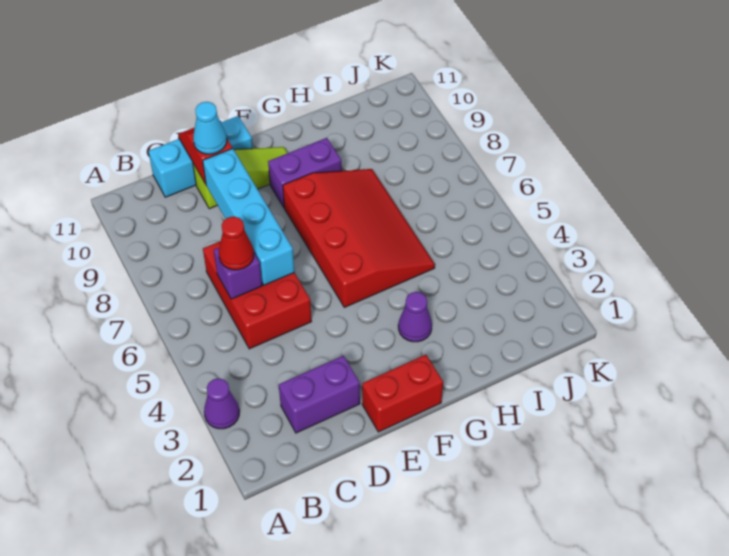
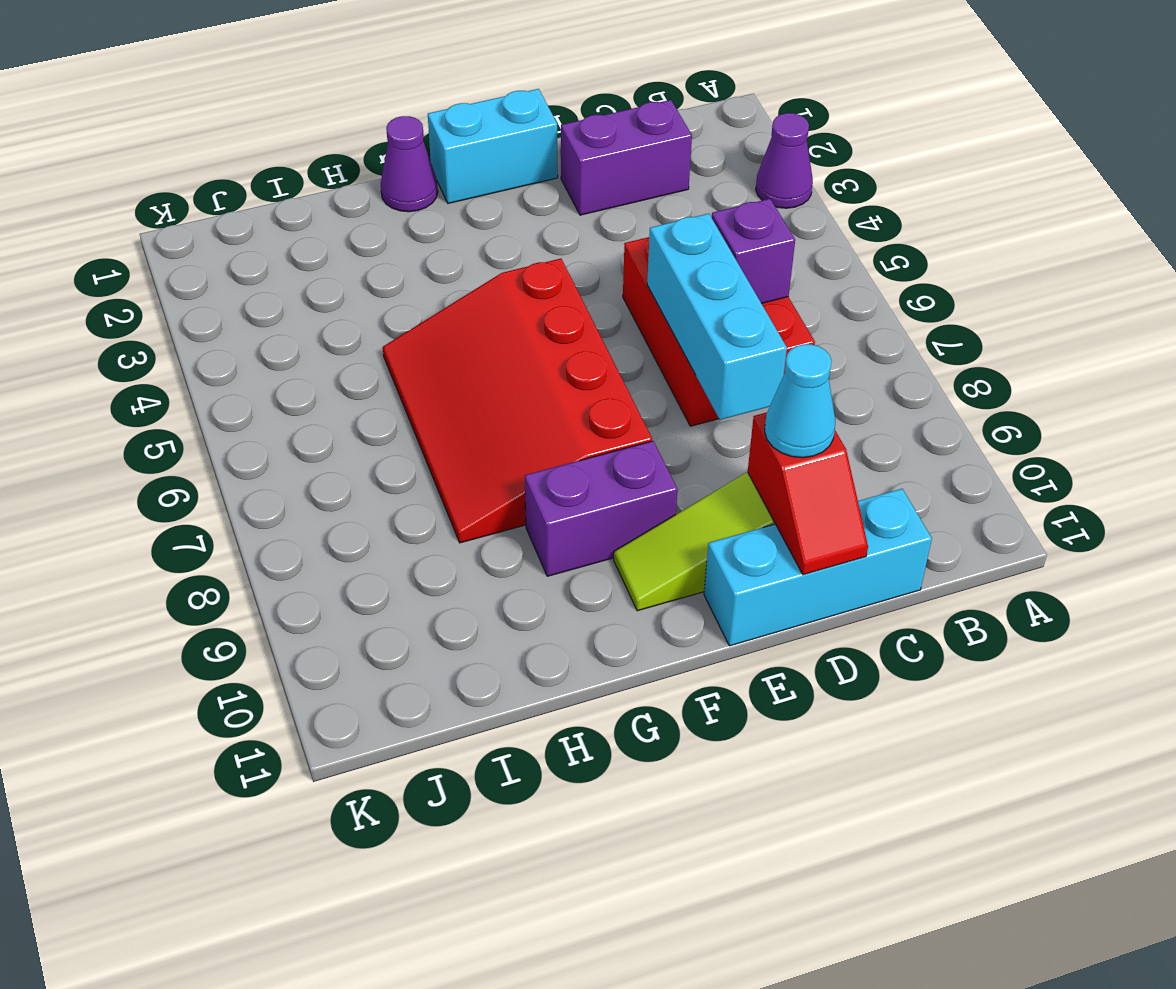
red cone C6 level 3 -> none
cyan brick D6:D9 level 2 -> cyan brick D6:D8 level 2
red brick E1:F1 level 1 -> cyan brick E1:F1 level 1
purple cone G3 level 1 -> purple cone G1 level 1

